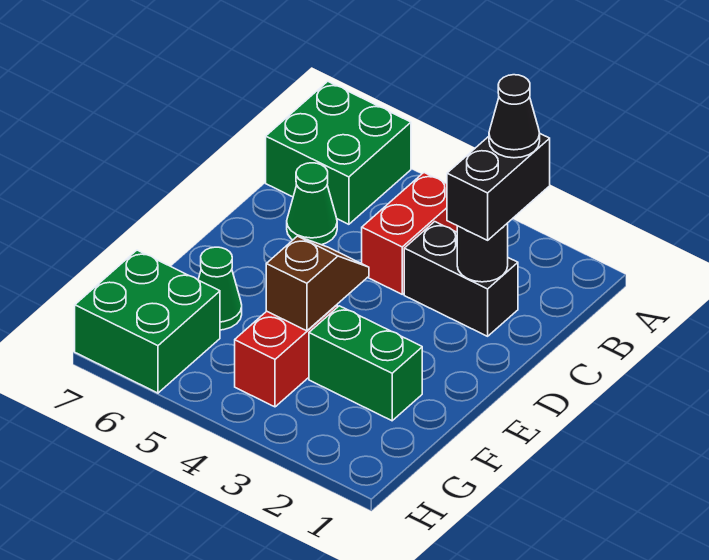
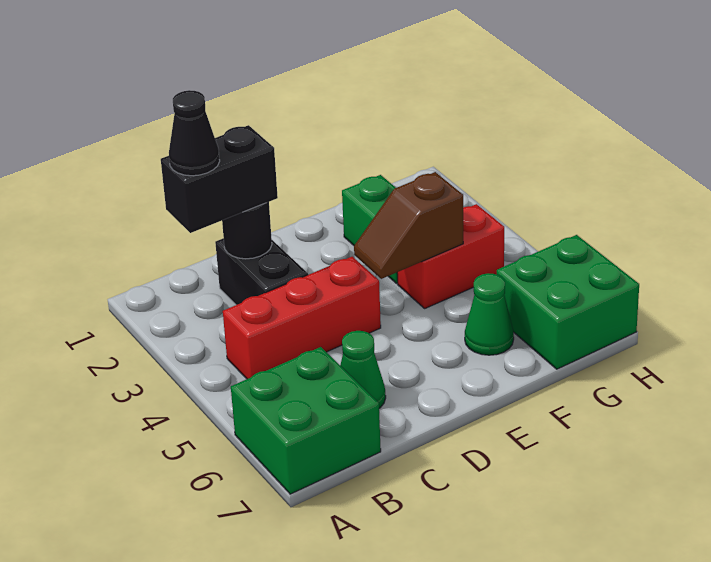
red brick B4:C4 level 1 -> red brick B4:D4 level 1

